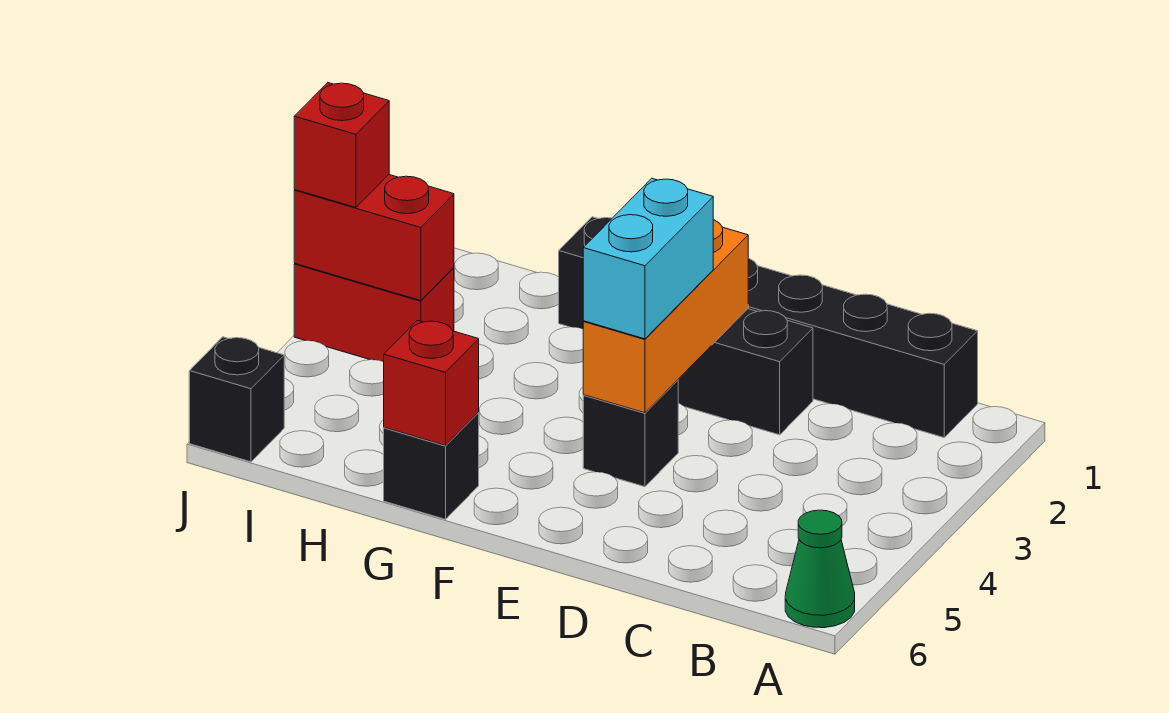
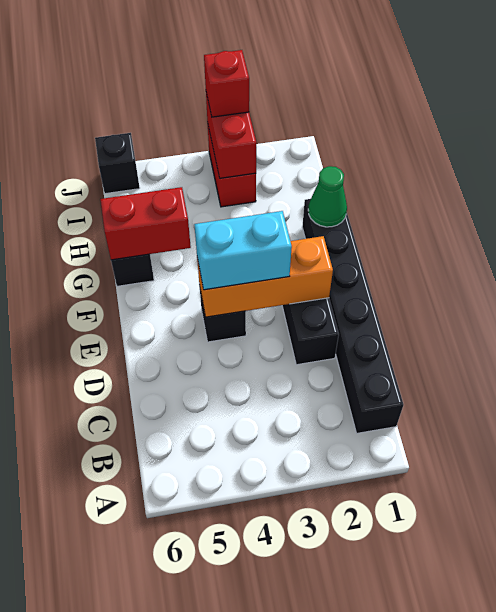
green cone A6 level 1 -> green cone G1 level 2
red brick G6 level 2 -> red brick G5:G6 level 2

